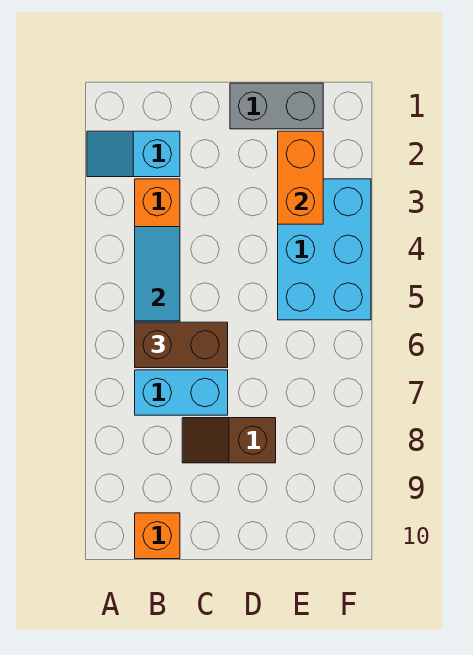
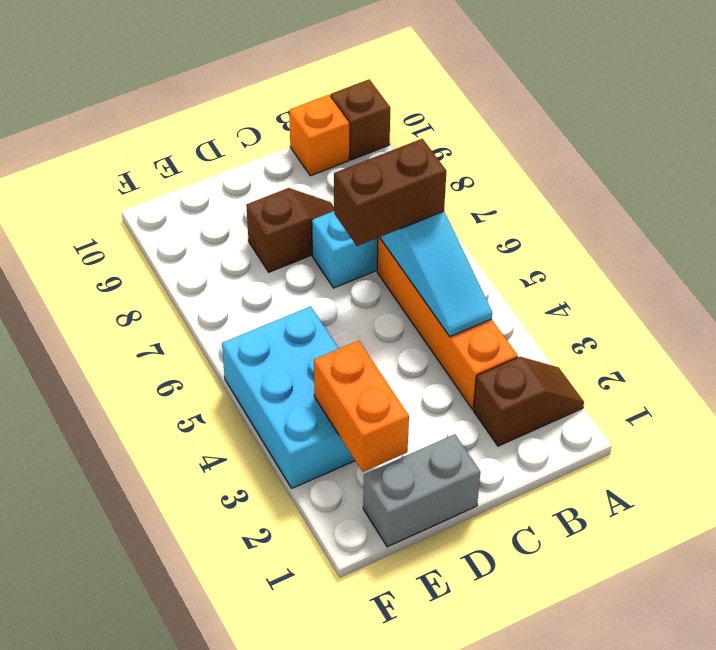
cyan slope A2:B2 level 1 top B -> brown slope A2:B2 level 1 top B
none -> brown brick A10 level 1

